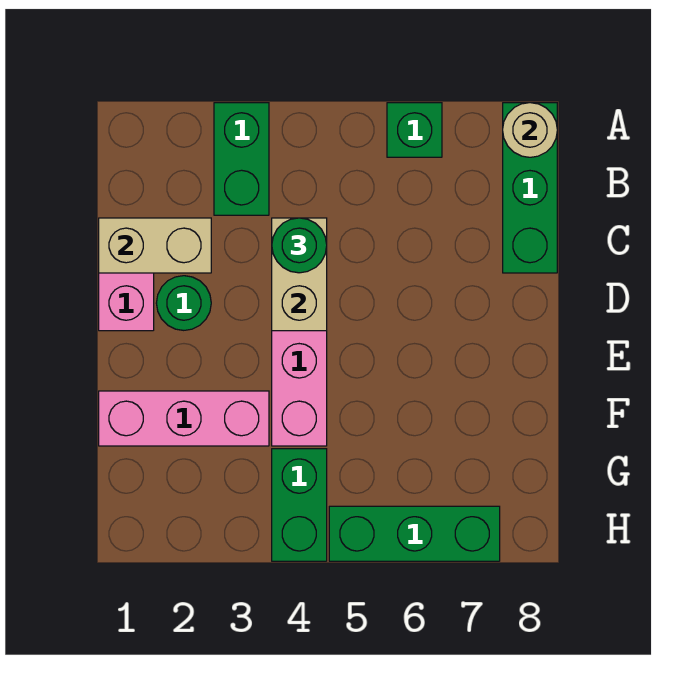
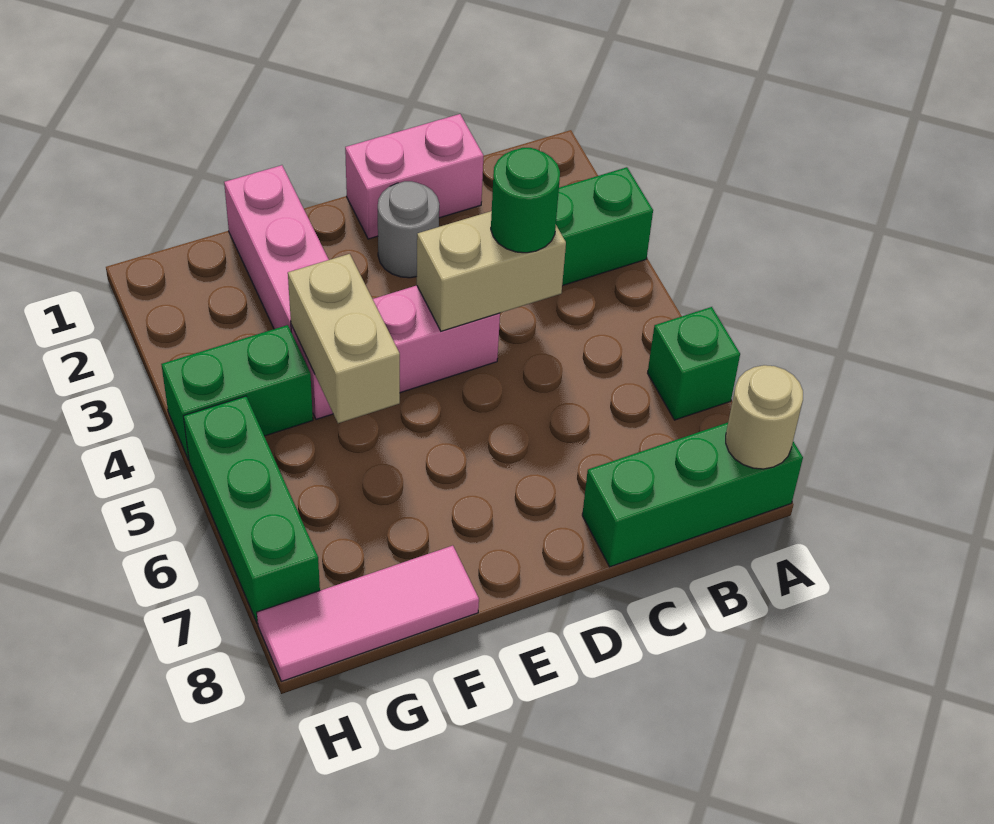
tan brick C1:C2 level 2 -> tan brick F4:F5 level 2
green round brick D2 level 1 -> grey round brick D2 level 1
none -> pink tile F8:H8 level 1

